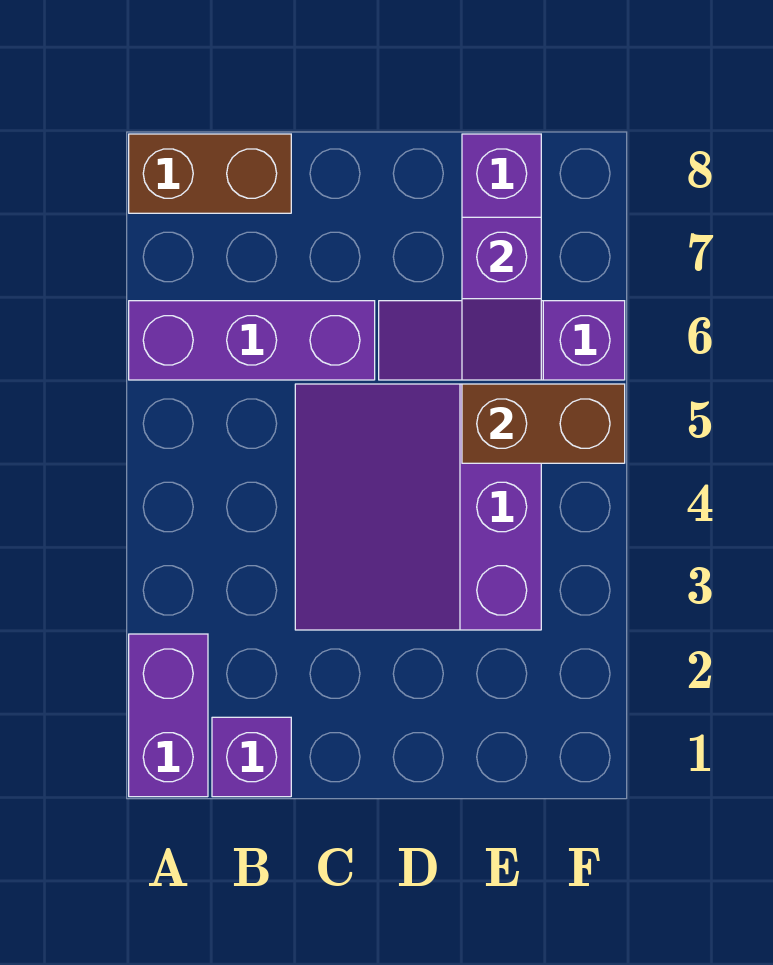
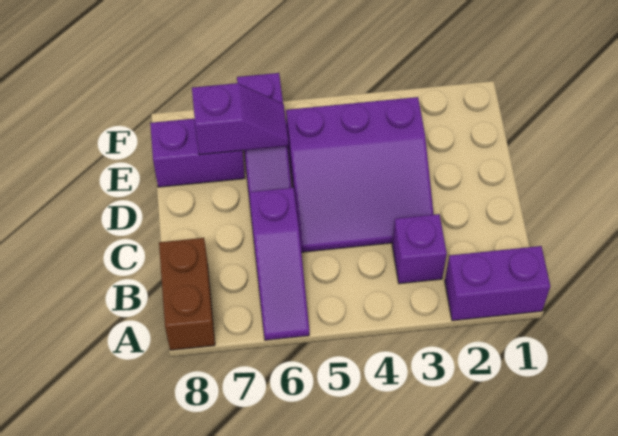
purple brick A6:C6 level 1 -> purple slope A6:C6 level 1 top C
purple brick B1 level 1 -> purple brick B3 level 1
brown brick E5:F5 level 2 -> none

